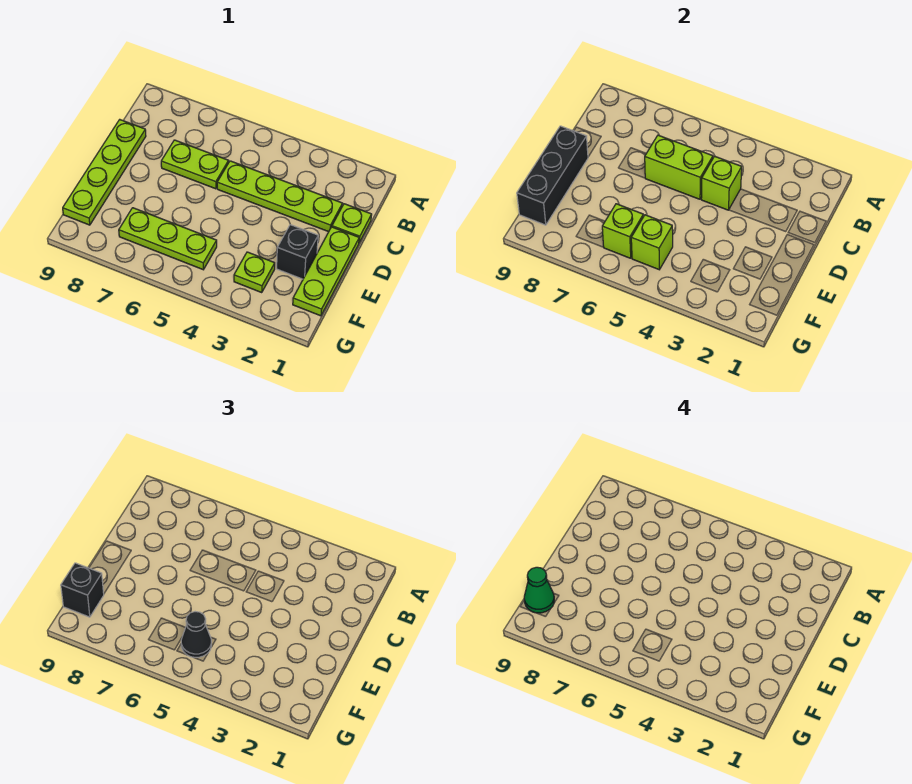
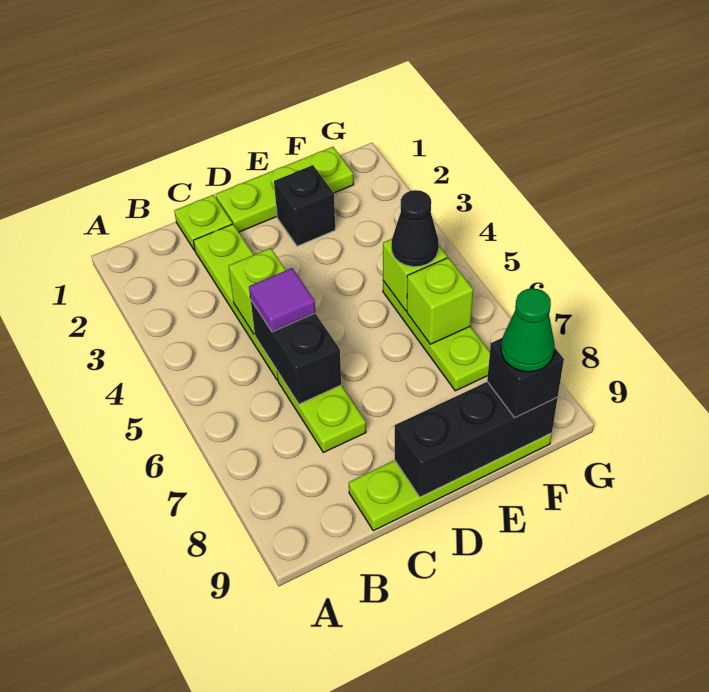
lime brick C5:C6 level 2 -> black brick C5:C6 level 2
none -> purple tile C5 level 3
lime plate F3 level 1 -> none

